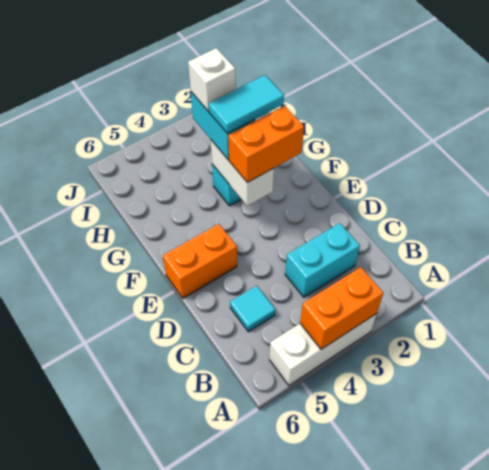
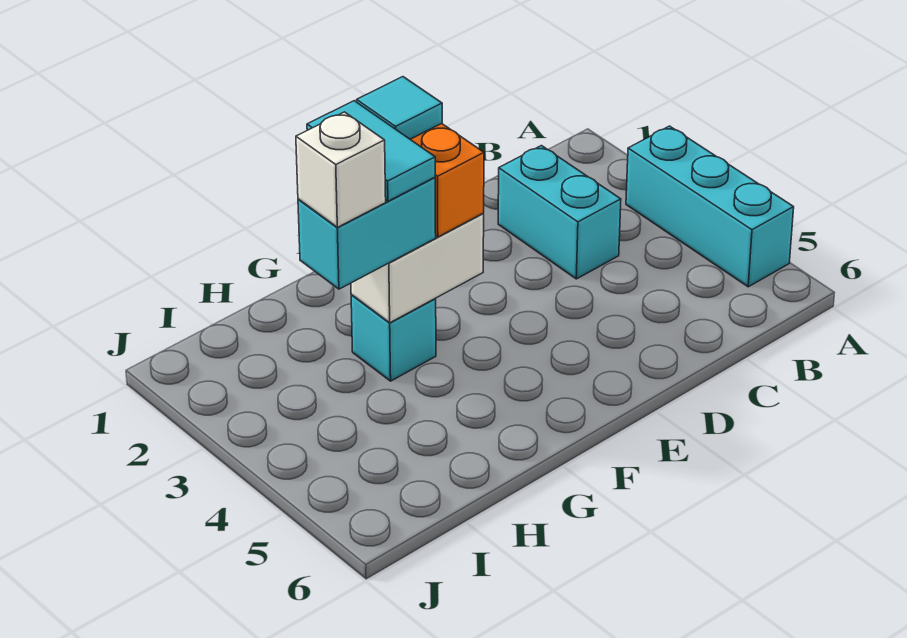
white brick A3:A5 level 1 -> cyan brick A3:A5 level 1
orange brick A3:A4 level 2 -> none
cyan tile C5 level 1 -> cyan tile F2 level 4
orange brick E5:E6 level 1 -> none

